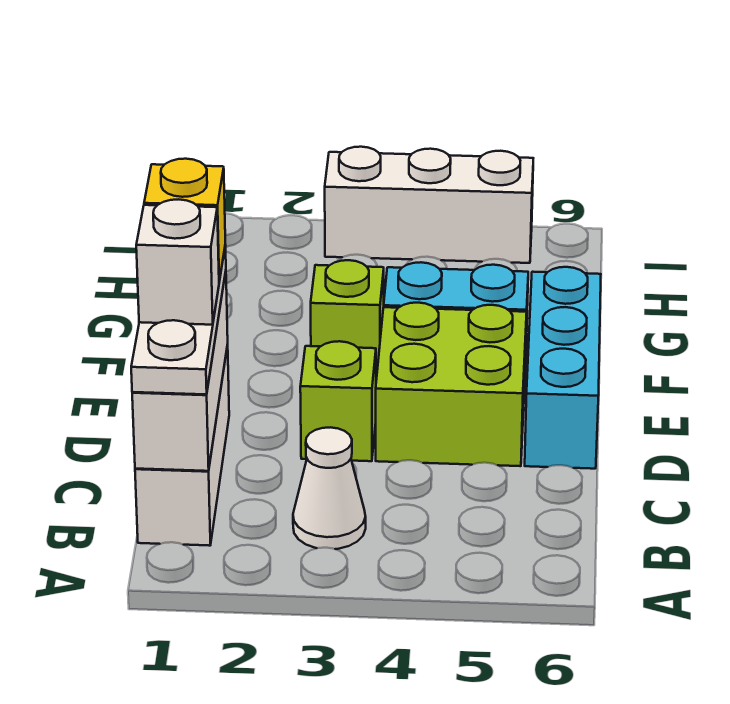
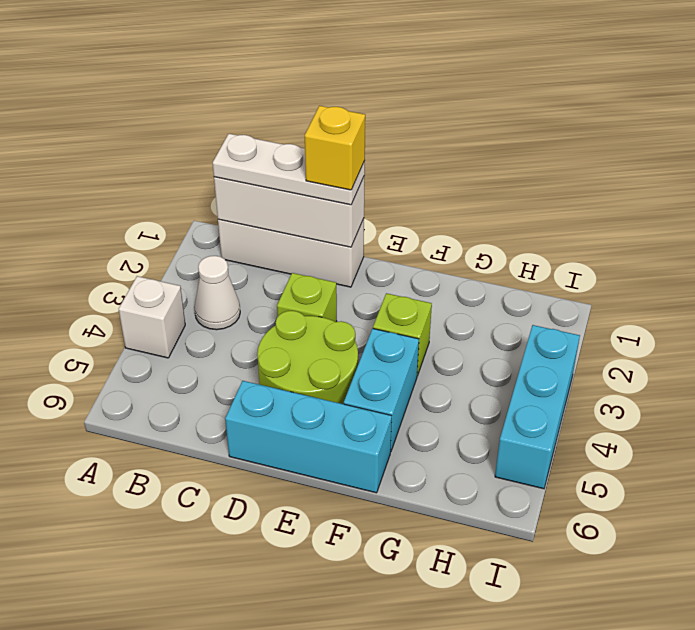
white brick C1 level 4 -> white brick A4 level 1
lime brick D4:E5 level 1 -> lime round brick D4:E5 level 1
white brick I3:I5 level 1 -> cyan brick I3:I5 level 1

